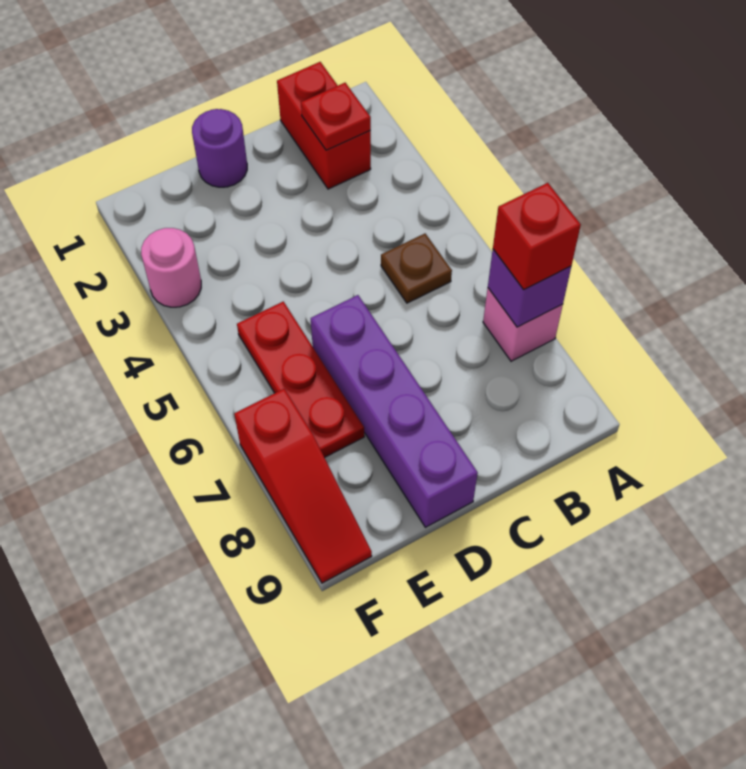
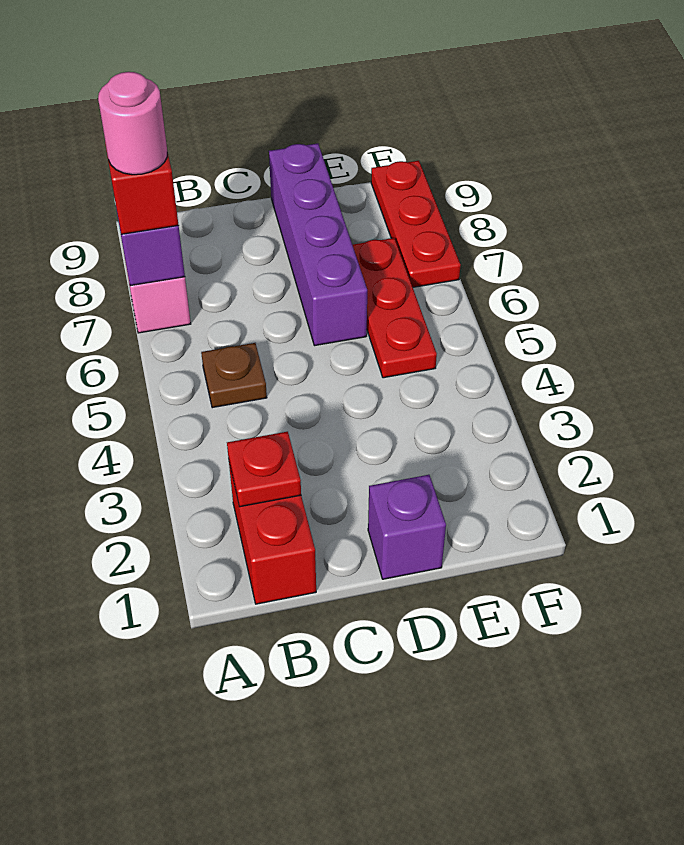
purple round brick D1 level 1 -> purple brick D1 level 1
pink round brick F3 level 1 -> pink round brick A7 level 4
red slope F7:F9 level 1 top 7 -> red plate F7:F9 level 1

